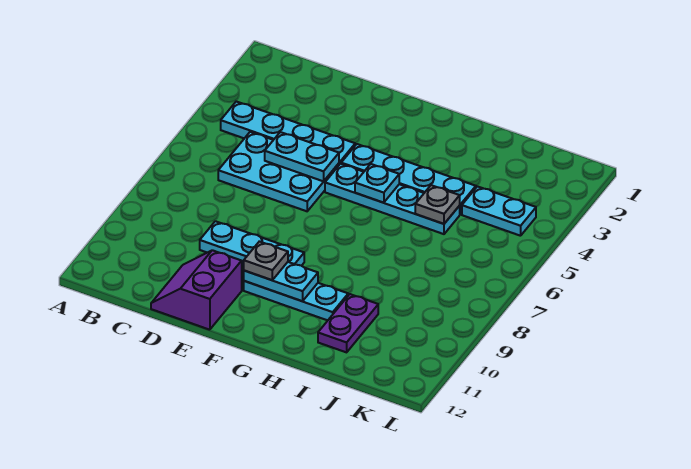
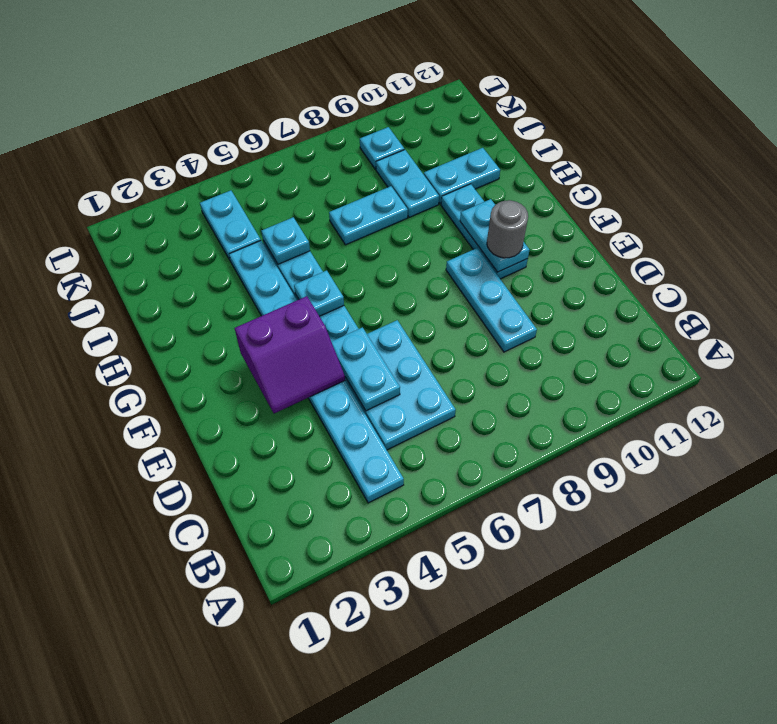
purple slope D11:E12 level 1 top E -> purple slope E3:F4 level 2 top F
grey plate F10 level 3 -> grey round brick F10 level 3
grey plate I5 level 2 -> cyan plate I5 level 2
none -> cyan plate I7:I8 level 1
none -> cyan plate I9:J9 level 1
purple plate I10:I11 level 1 -> cyan plate I10:I11 level 1
none -> cyan plate K9 level 1

